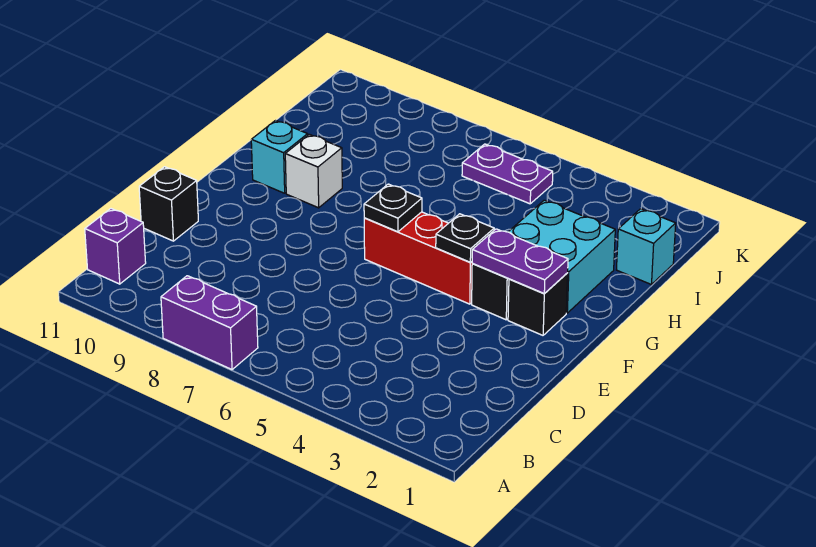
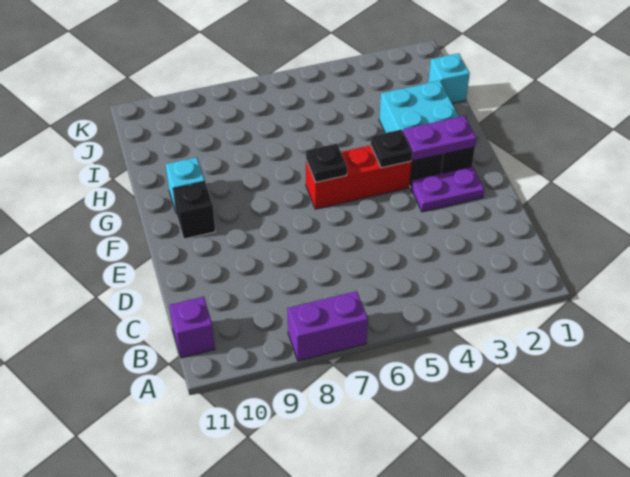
black brick D11 level 1 -> black brick F10 level 1
white brick G9 level 1 -> none
purple plate J5:J6 level 1 -> purple plate E2:E3 level 1

